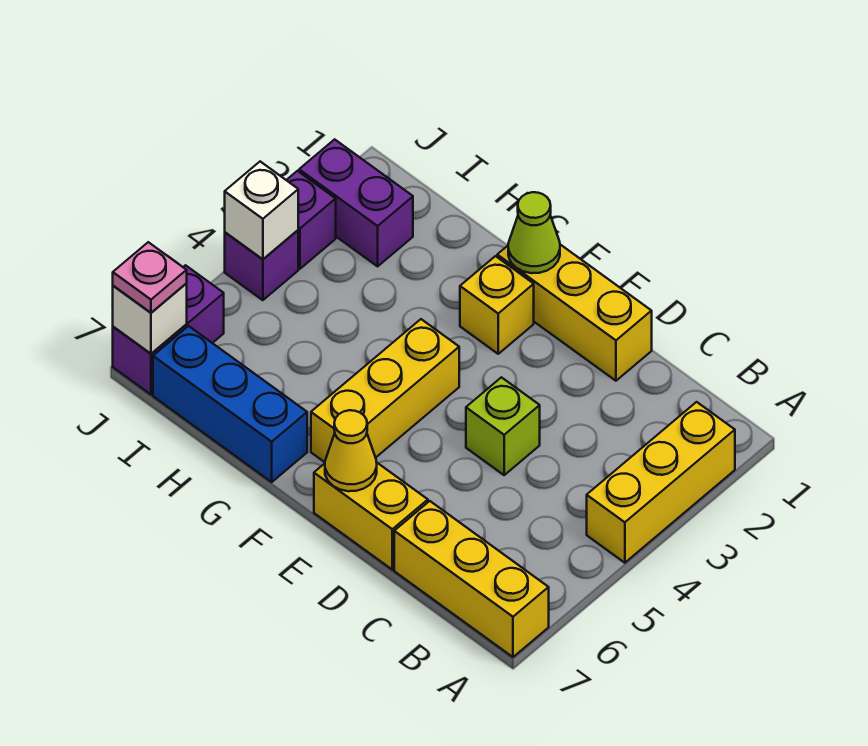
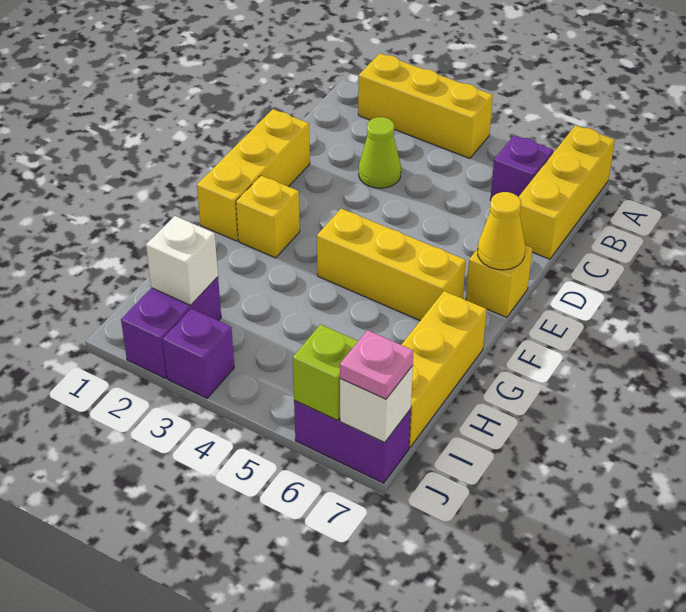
lime brick D4 level 1 -> lime brick J6 level 2
yellow brick D7:E7 level 1 -> yellow brick E7 level 1
lime cone F1 level 2 -> lime cone C3 level 1
blue brick G7:I7 level 1 -> yellow brick G7:I7 level 1
purple brick J4 level 1 -> purple brick B6 level 1
white brick J4 level 2 -> white brick I2 level 2

